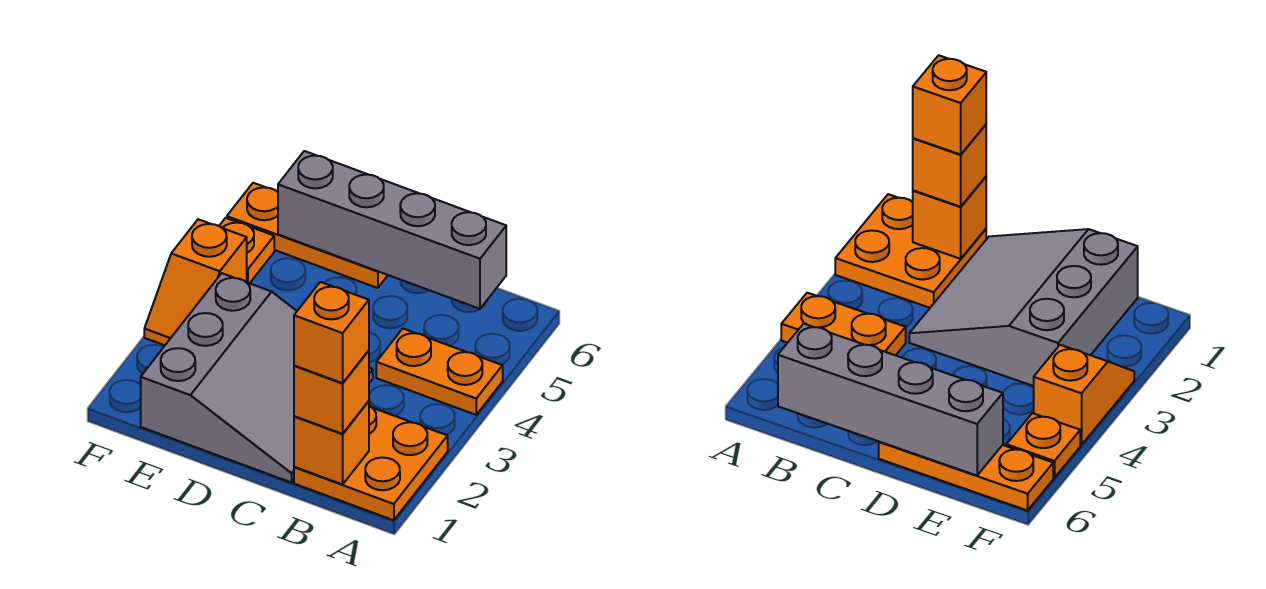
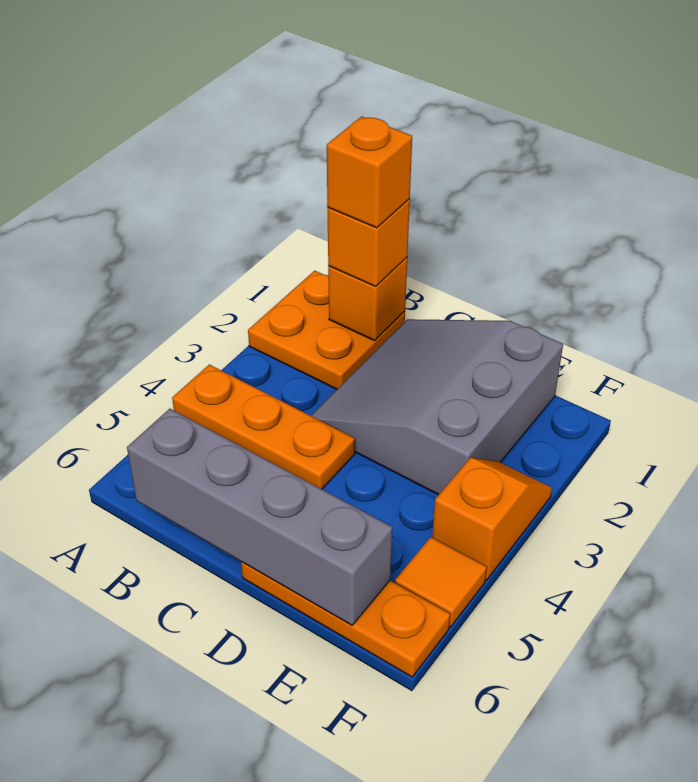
orange plate A4:B4 level 1 -> orange plate A4:C4 level 1
orange plate F5 level 1 -> orange tile F5 level 1

